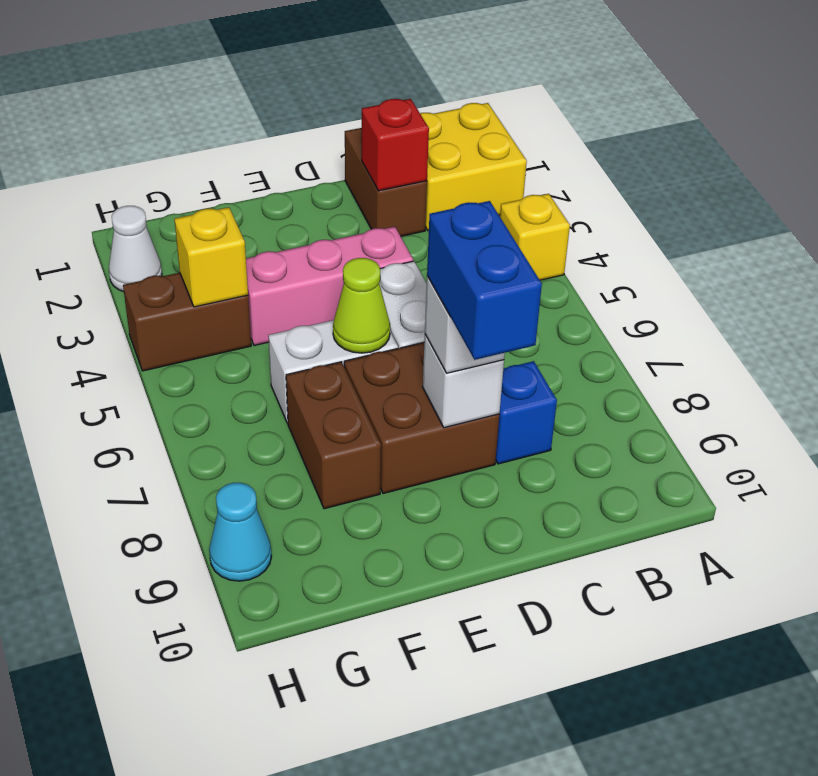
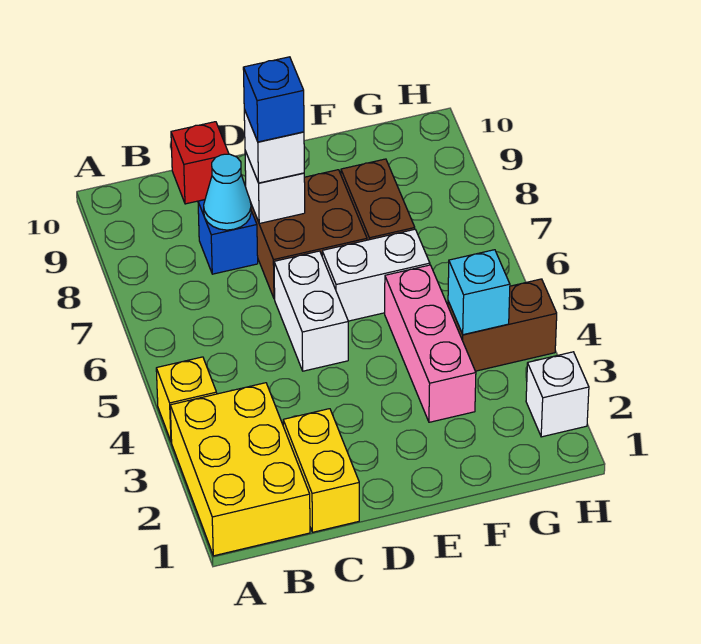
yellow brick A1:B2 level 1 -> yellow brick A1:B3 level 1
brown brick C1:C2 level 1 -> yellow brick C1:C2 level 1
red brick C2 level 2 -> red brick C10 level 1
pink brick D4:F4 level 1 -> pink brick F3:F5 level 1
blue brick D8:D9 level 4 -> blue brick D8 level 4
lime cone E6 level 2 -> none
yellow brick G4 level 2 -> cyan brick G4 level 2
white cone H2 level 1 -> white brick H2 level 1
cyan cone H9 level 1 -> cyan cone C8 level 2

